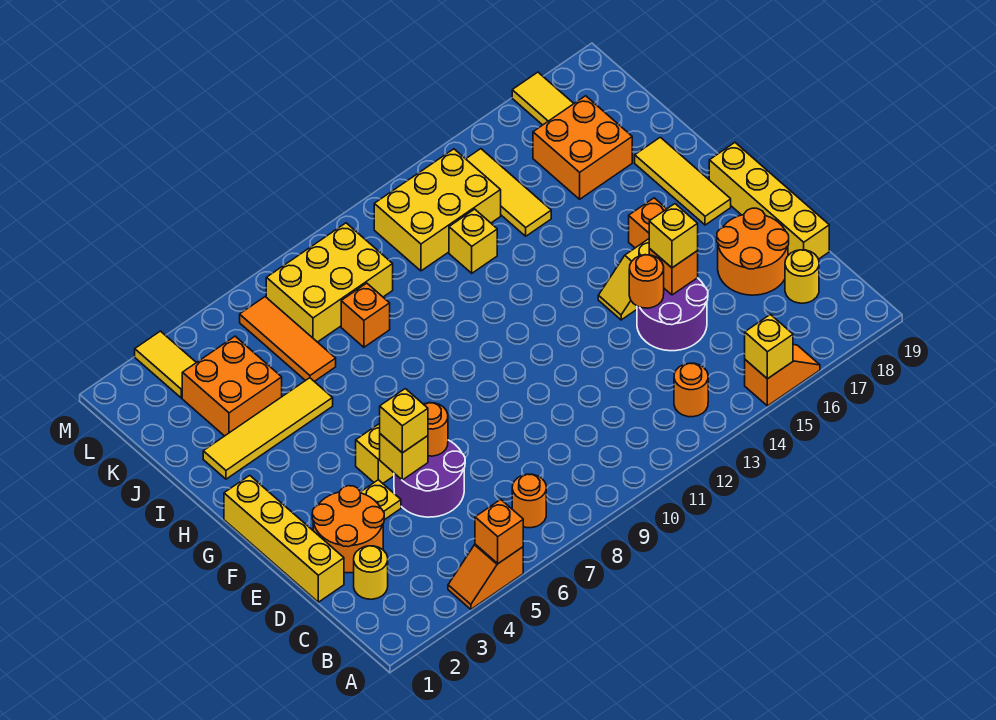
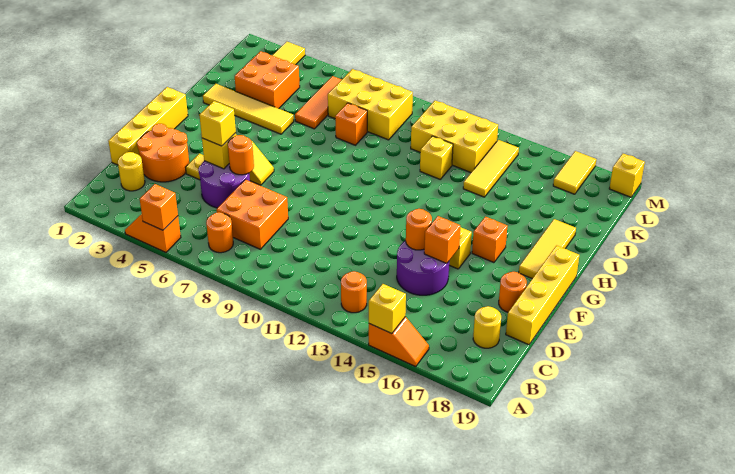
orange round brick D17:E18 level 1 -> orange round brick E18 level 1
yellow brick E15 level 3 -> yellow brick M19 level 1
orange brick J16:K17 level 1 -> orange brick C7:D8 level 1

